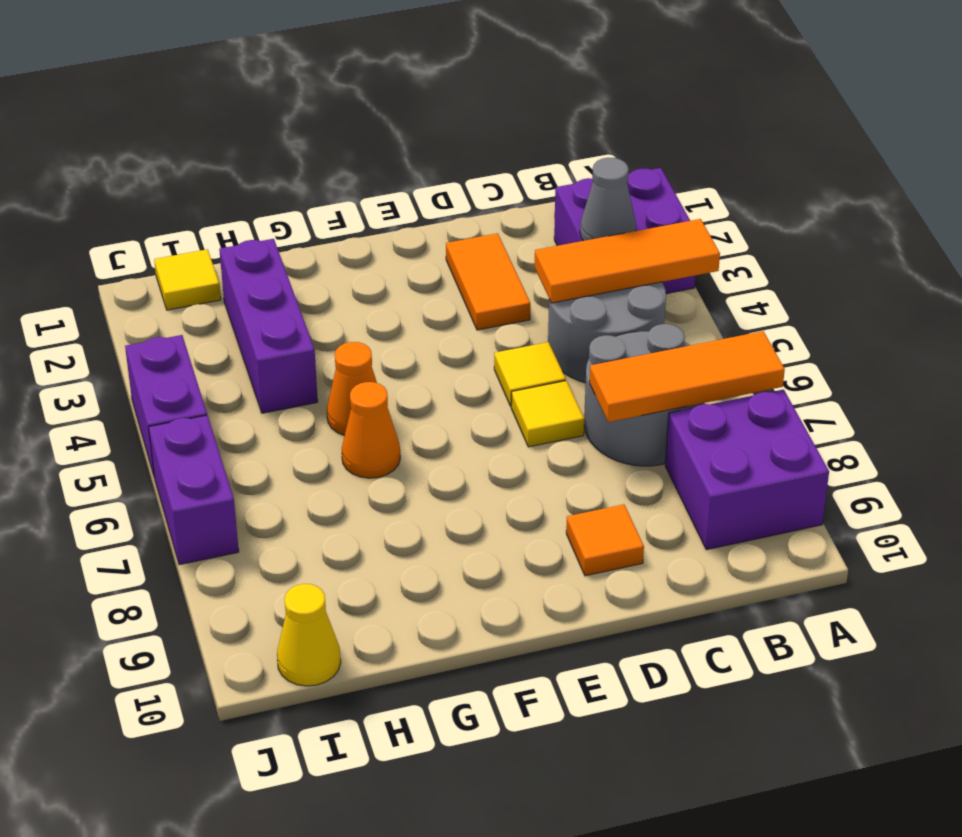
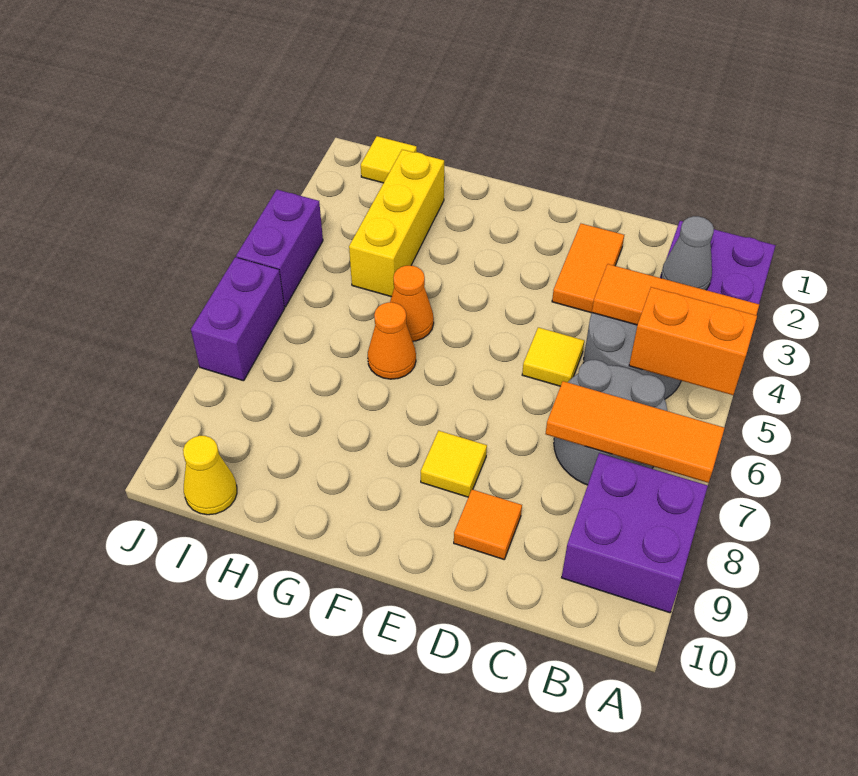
none -> orange brick A5:B5 level 2
yellow tile D6 level 1 -> yellow tile E8 level 1
purple brick H2:H4 level 1 -> yellow brick H2:H4 level 1

